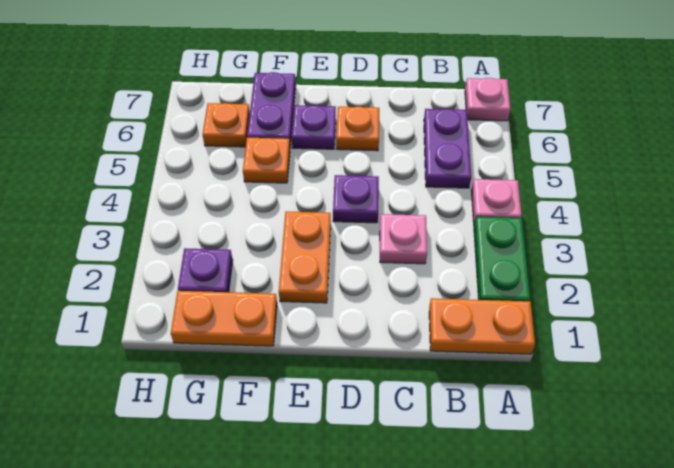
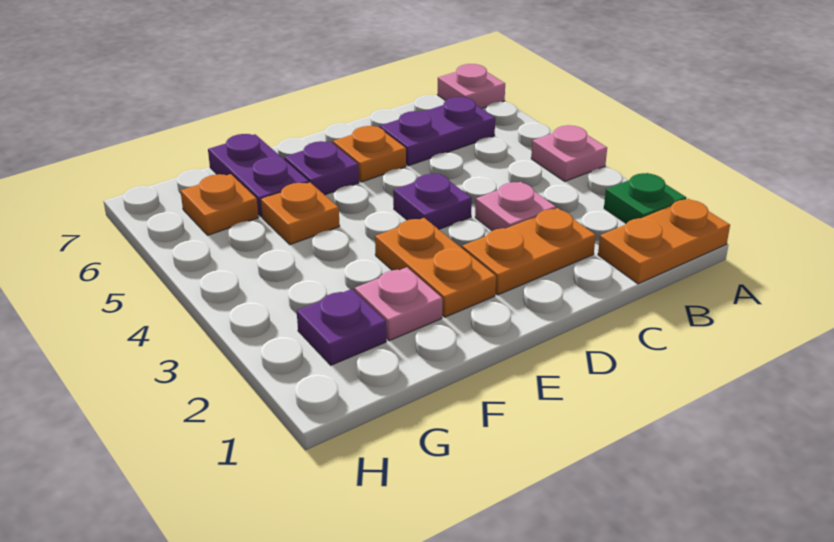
green plate A2:A3 level 1 -> green plate A2 level 1
purple plate B5:B6 level 1 -> purple plate B6:C6 level 1
orange plate F1:G1 level 1 -> orange plate C2:D2 level 1
none -> pink plate F2 level 1

